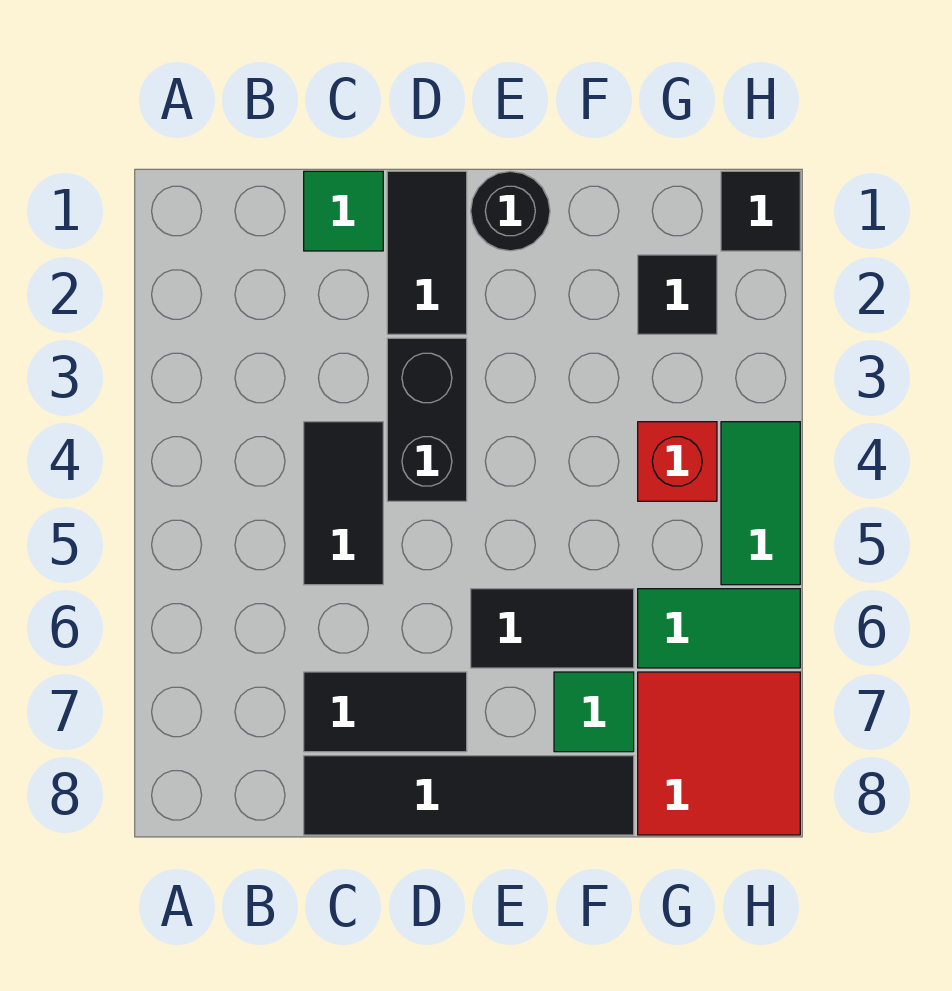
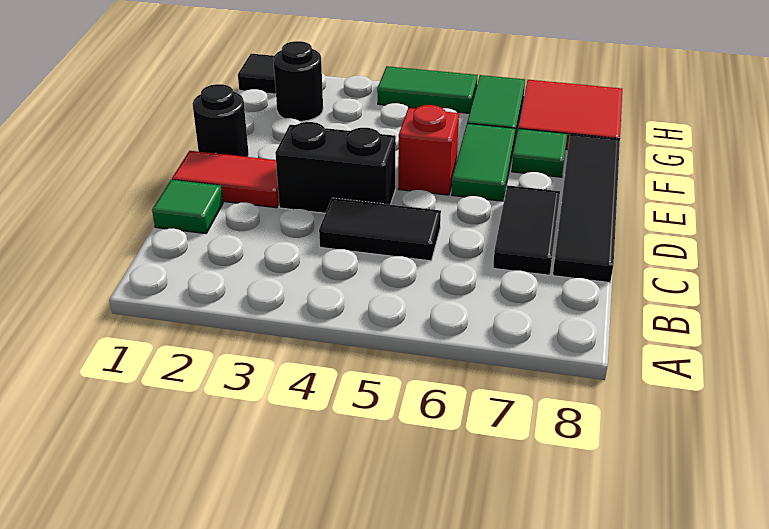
black tile D1:D2 level 1 -> red tile D1:D2 level 1
black tile E6:F6 level 1 -> green tile E6:F6 level 1
black tile G2 level 1 -> black round brick G2 level 1
red brick G4 level 1 -> red brick E5 level 1

